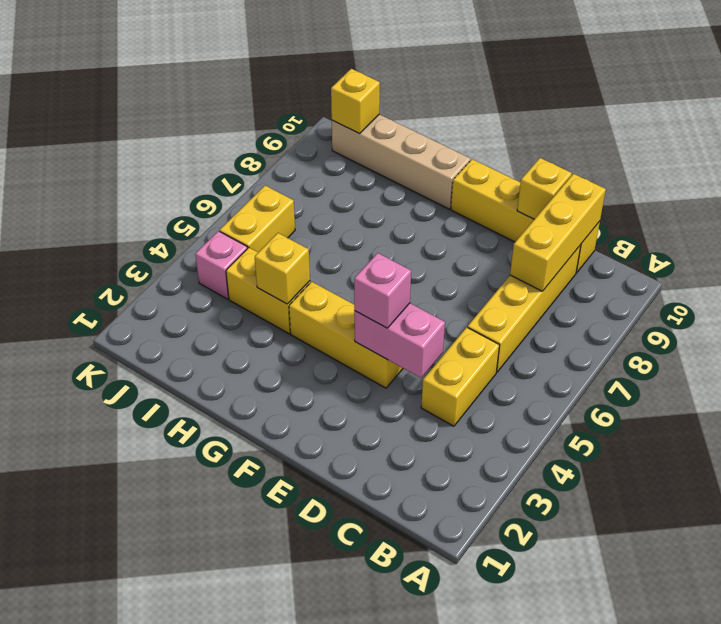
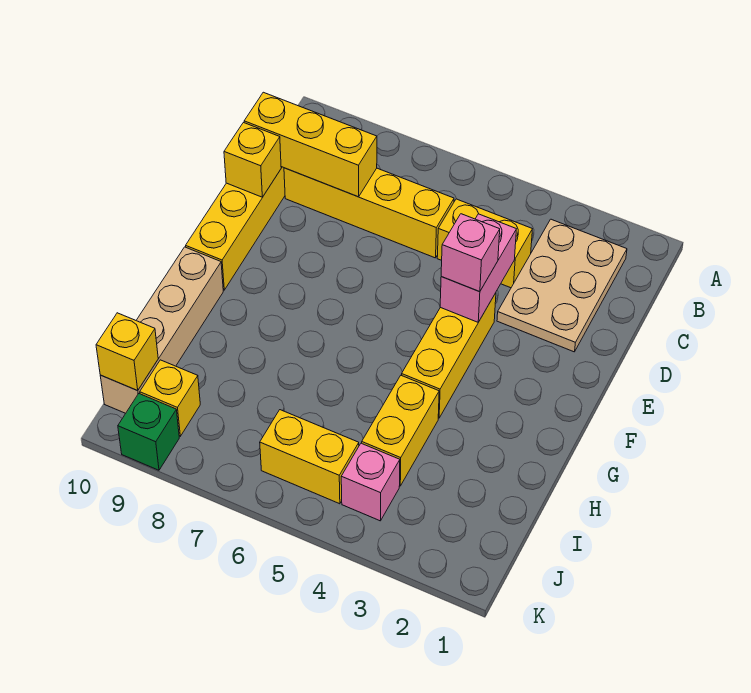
none -> tan plate B2:D3 level 1
yellow brick H4 level 2 -> yellow brick J9 level 1
none -> green brick K9 level 1

